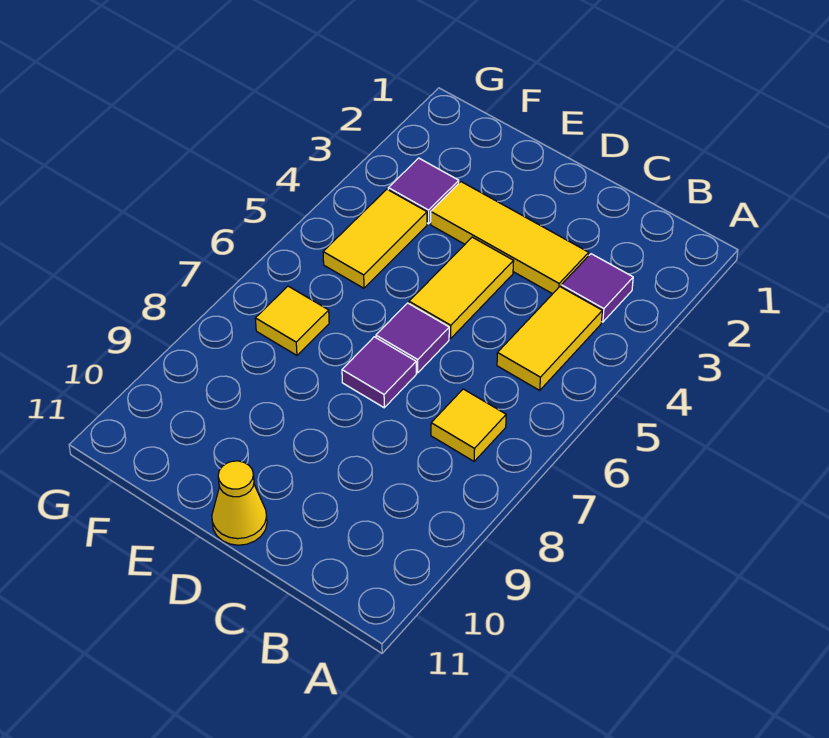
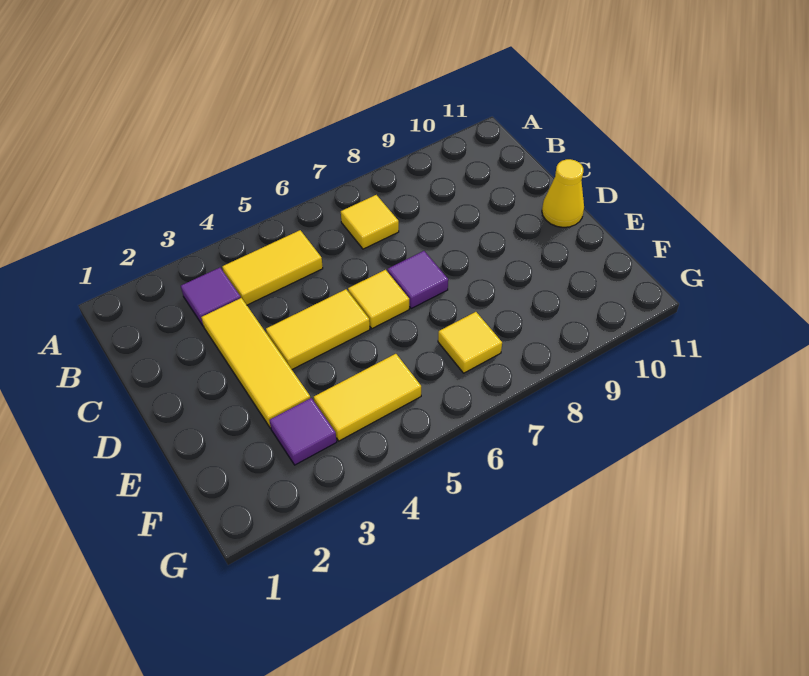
purple tile D6 level 1 -> yellow tile D6 level 1

